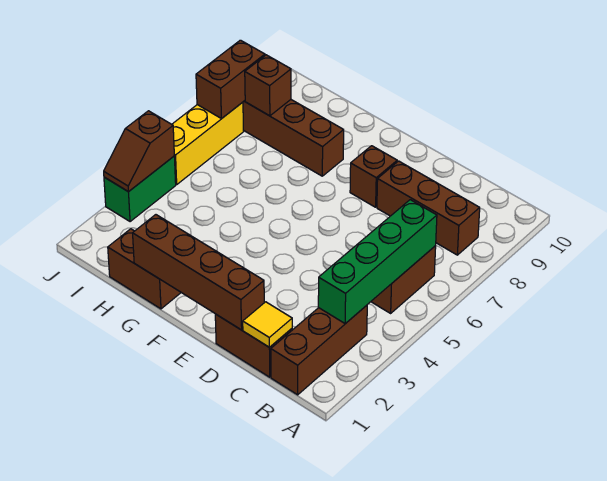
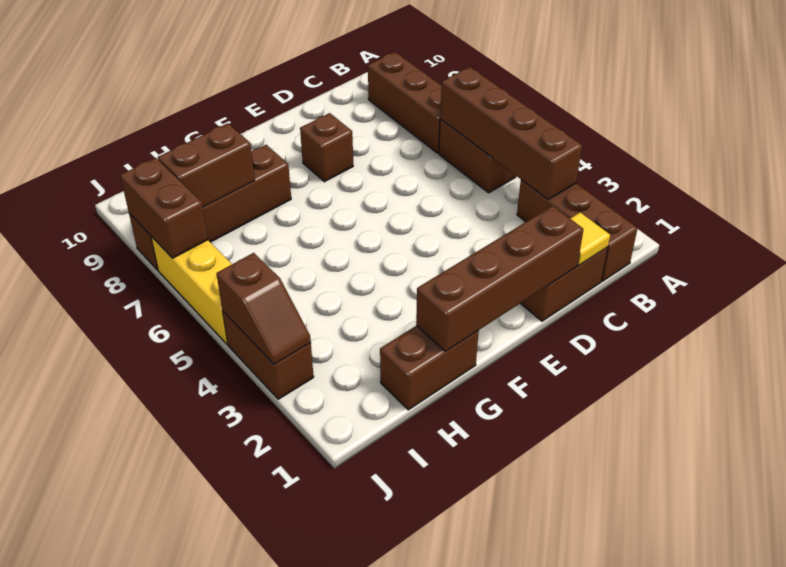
green brick B3:B6 level 2 -> brown brick B3:B6 level 2
brown brick B8:D8 level 1 -> brown brick B7:B9 level 1
brown brick I8 level 2 -> brown brick H8:I8 level 2
green brick J3:J4 level 1 -> brown brick J3:J4 level 1

